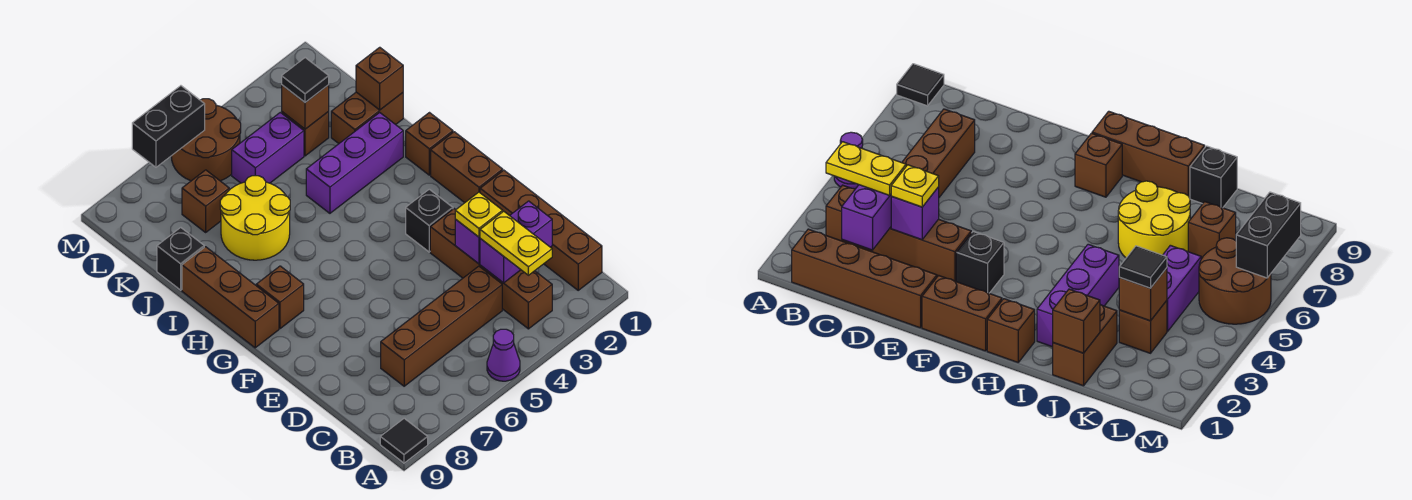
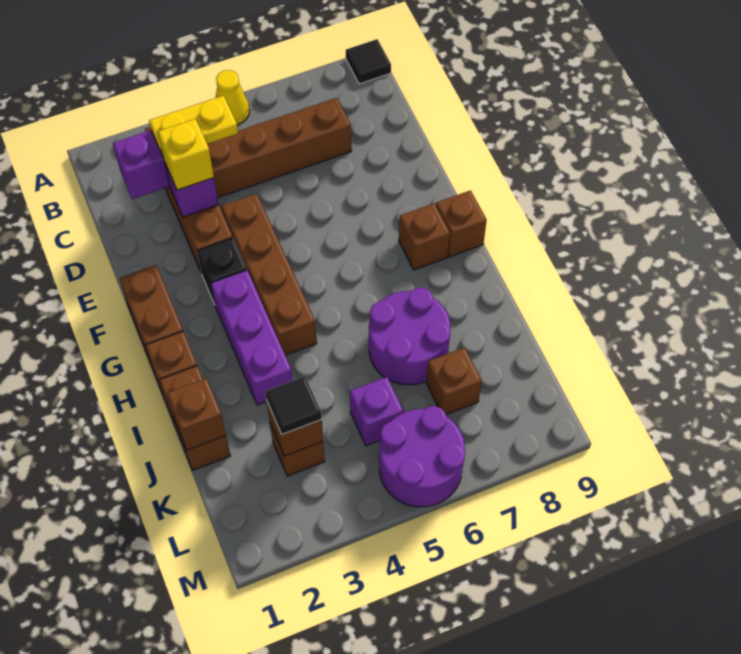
purple cone A5 level 1 -> yellow cone A5 level 1
brown brick B1:E1 level 1 -> brown brick E4:H4 level 1
yellow plate B3:C3 level 3 -> yellow plate C3:C4 level 3
yellow plate D3 level 3 -> yellow brick D3 level 3
brown brick G9:I9 level 1 -> brown brick G9 level 1
purple brick I2:I4 level 1 -> purple brick G3:I3 level 1
yellow round brick I6:J7 level 1 -> purple round brick I6:J7 level 1
brown brick J1:J2 level 1 -> brown brick I1:J1 level 1
black brick J9 level 1 -> none
purple brick K4:K5 level 1 -> purple brick K5 level 1
brown round brick L5:M6 level 1 -> purple round brick L5:M6 level 1
black brick M6:M7 level 2 -> none

